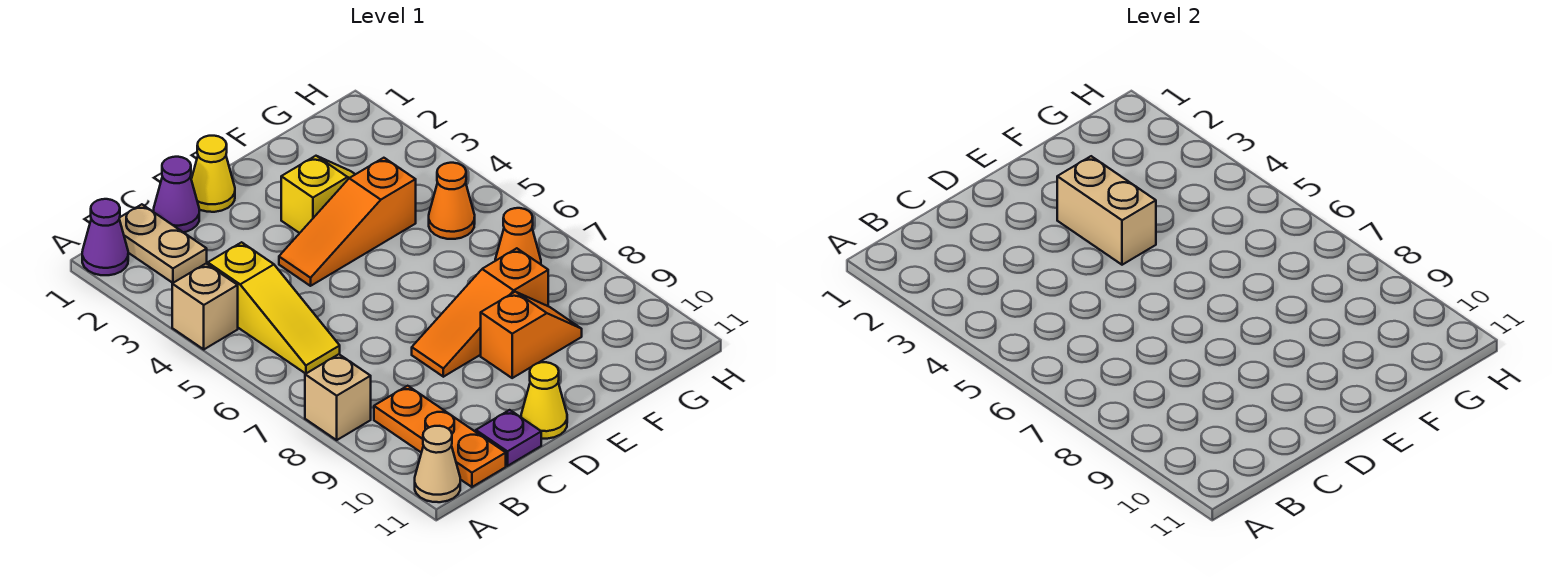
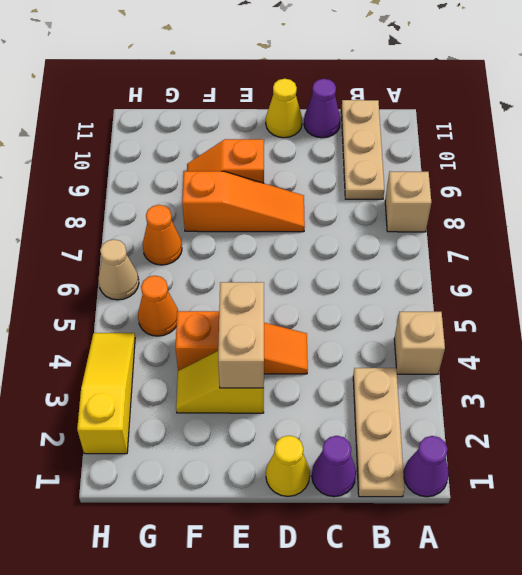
tan cone A11 level 1 -> tan cone H6 level 1
tan plate B1:B2 level 1 -> tan plate B1:B3 level 1
yellow slope B4:B6 level 1 top 4 -> yellow slope H2:H4 level 1 top 2
orange plate B9:B11 level 1 -> tan plate B9:B11 level 1
purple plate C11 level 1 -> purple cone C11 level 1

